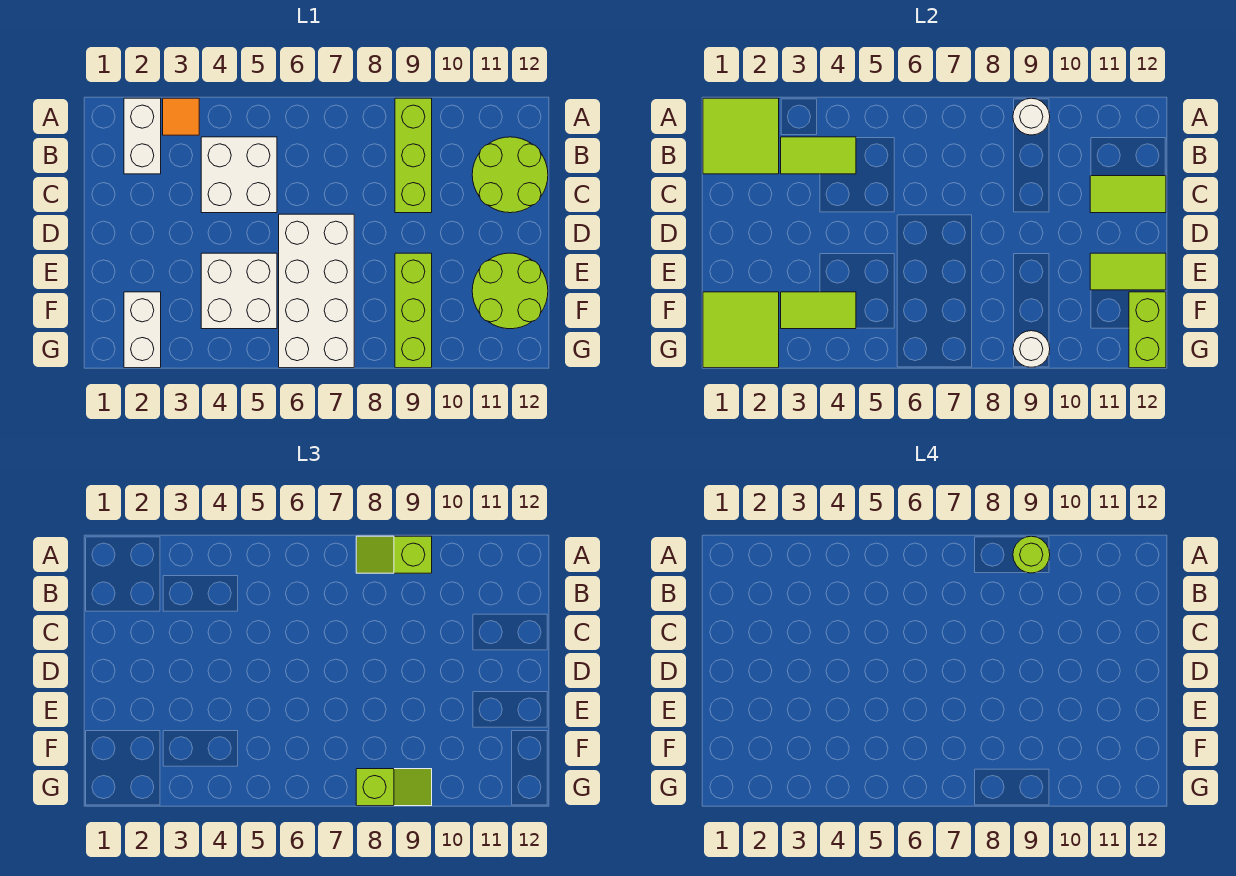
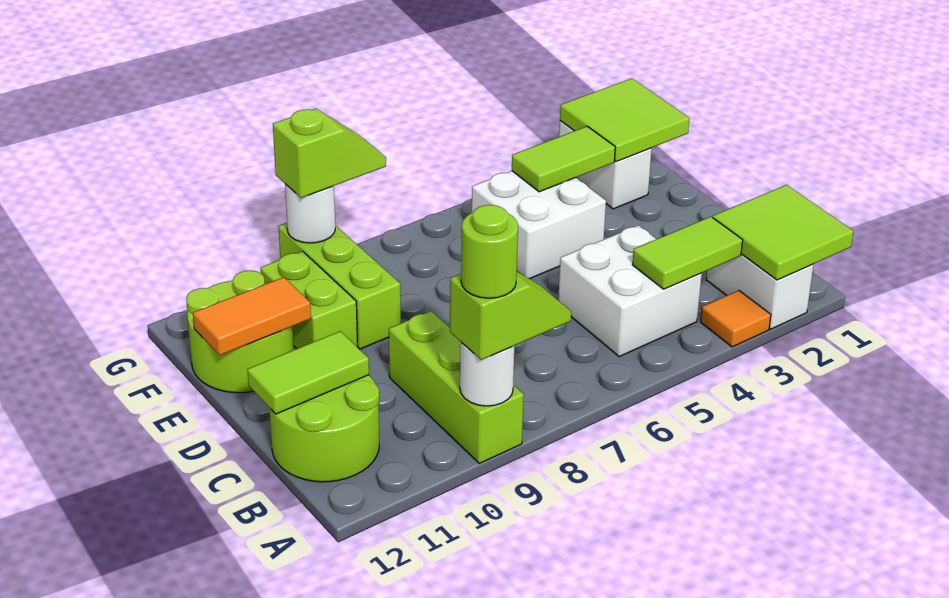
white brick D6:G7 level 1 -> none
lime tile E11:E12 level 2 -> orange tile E11:E12 level 2
lime brick F12:G12 level 2 -> lime brick E10:F10 level 1
lime slope G8:G9 level 3 top 8 -> lime slope G8:G9 level 3 top 9

